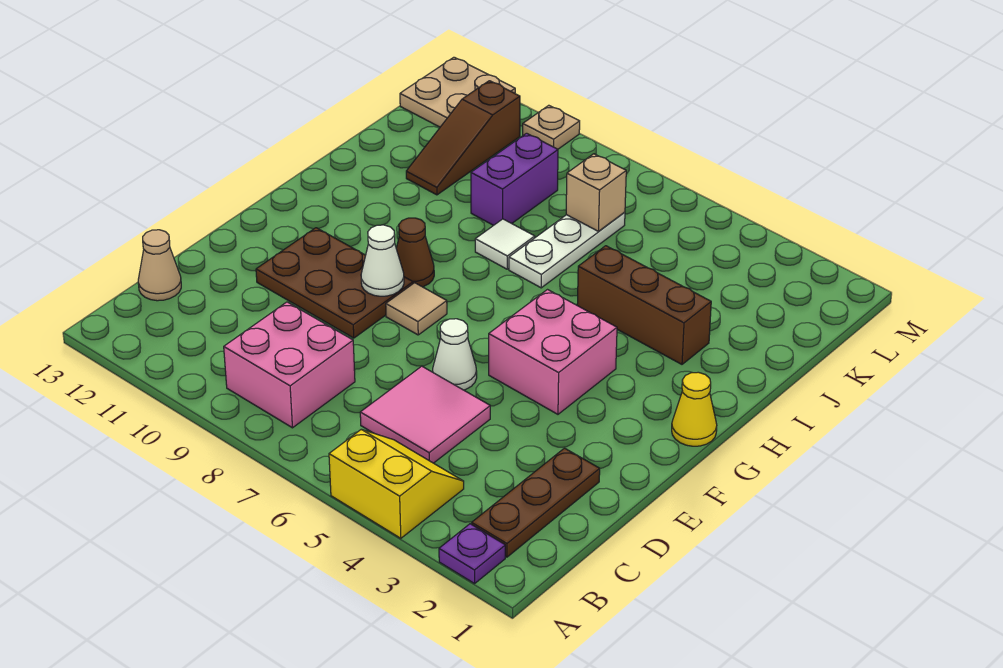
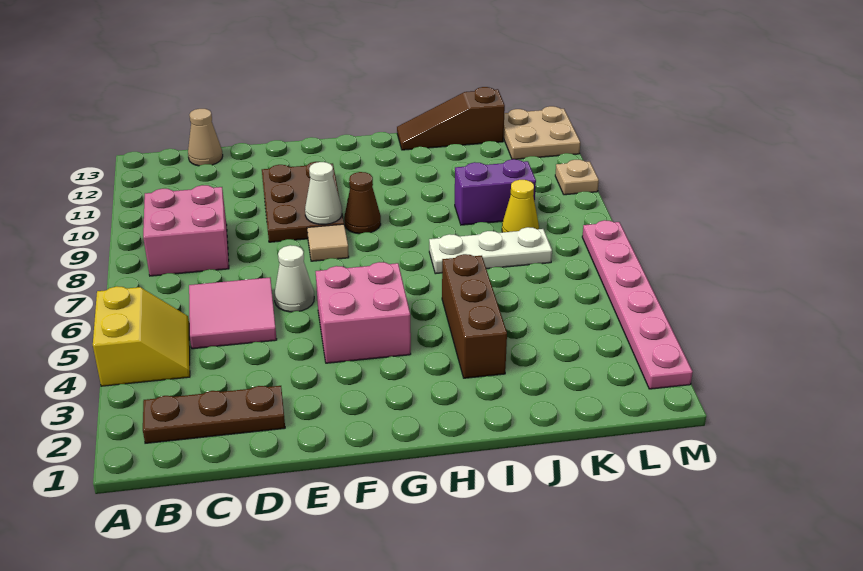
purple plate A2 level 1 -> none
yellow cone G1 level 1 -> yellow cone K8 level 1
white tile I8 level 1 -> none
brown slope J11:L11 level 1 top L -> brown slope I13:K13 level 1 top K
tan brick K7 level 2 -> none
none -> pink plate M2:M7 level 1

